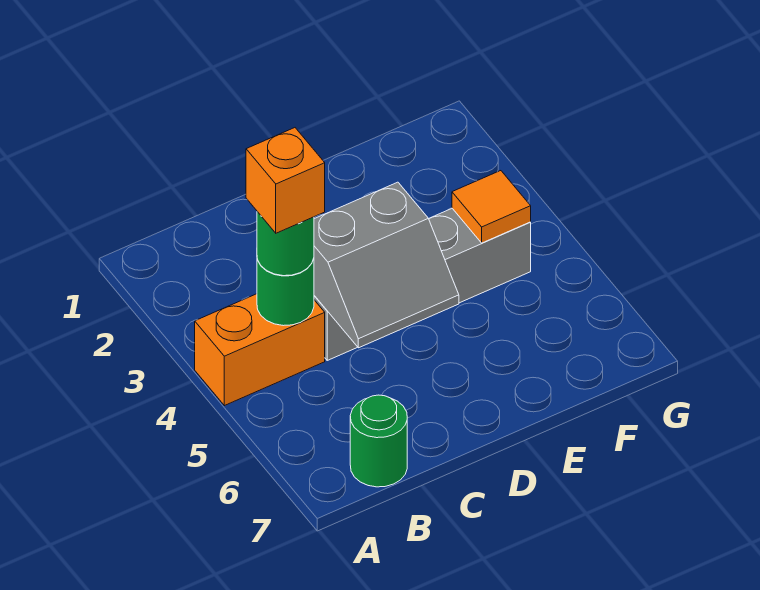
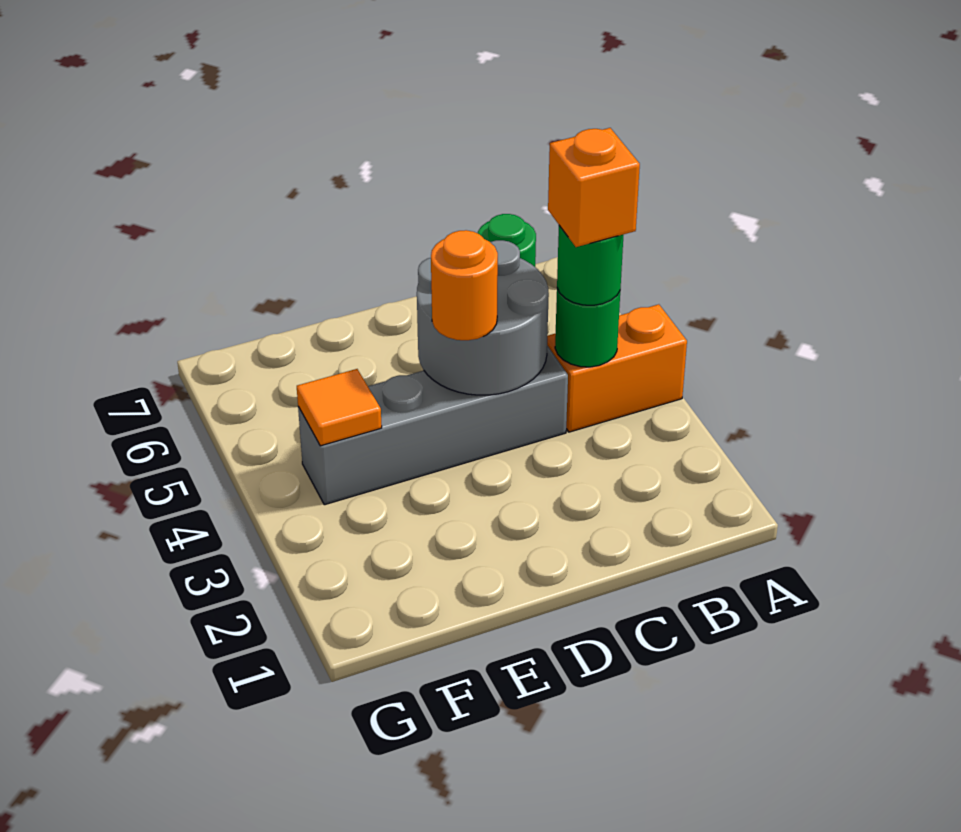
grey slope C4:D5 level 2 top 4 -> grey round brick C4:D5 level 2
none -> orange round brick D4 level 3

